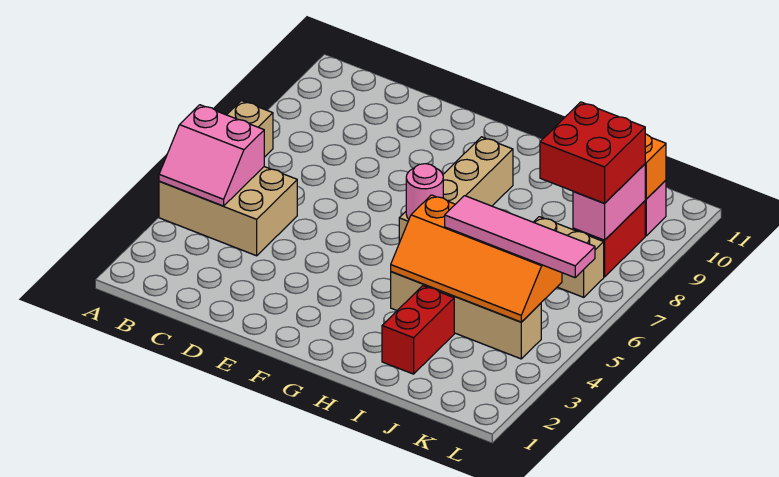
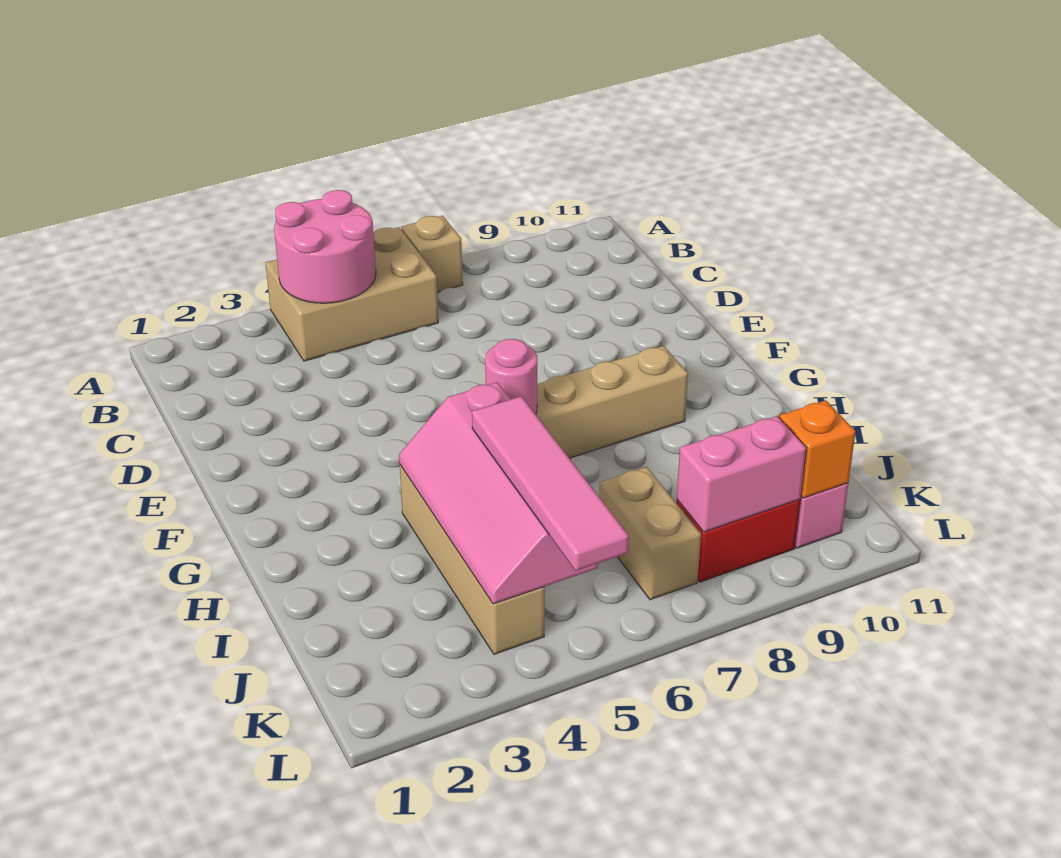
tan brick A4:C5 level 1 -> tan brick A4:B6 level 1
pink slope A4:B5 level 2 top 5 -> pink round brick A4:B5 level 2
orange slope H4:K5 level 2 top 5 -> pink slope H4:K5 level 2 top 5
red brick I2:I3 level 1 -> none
red brick J8:K9 level 3 -> none

